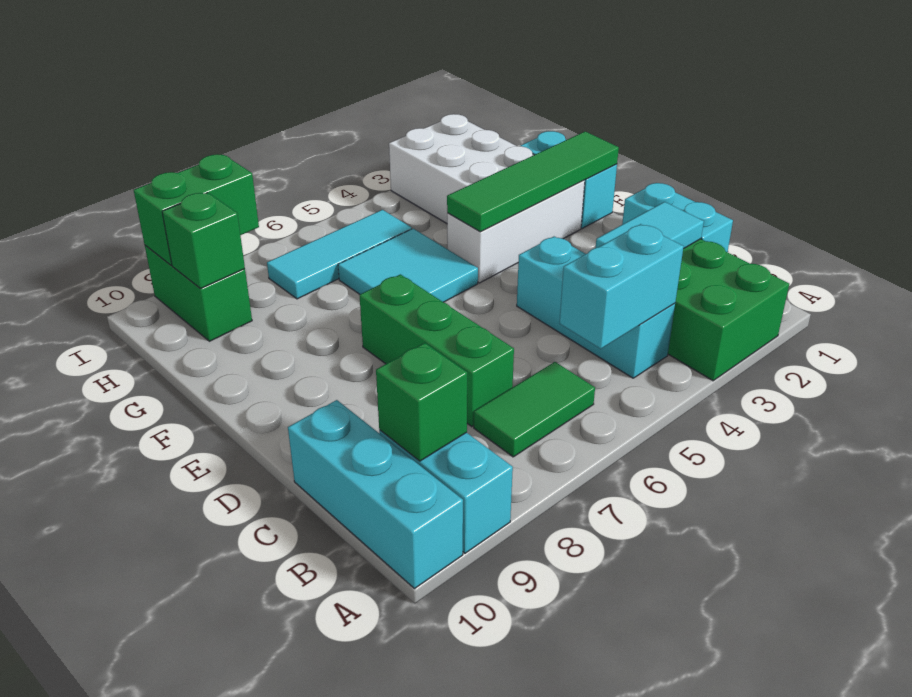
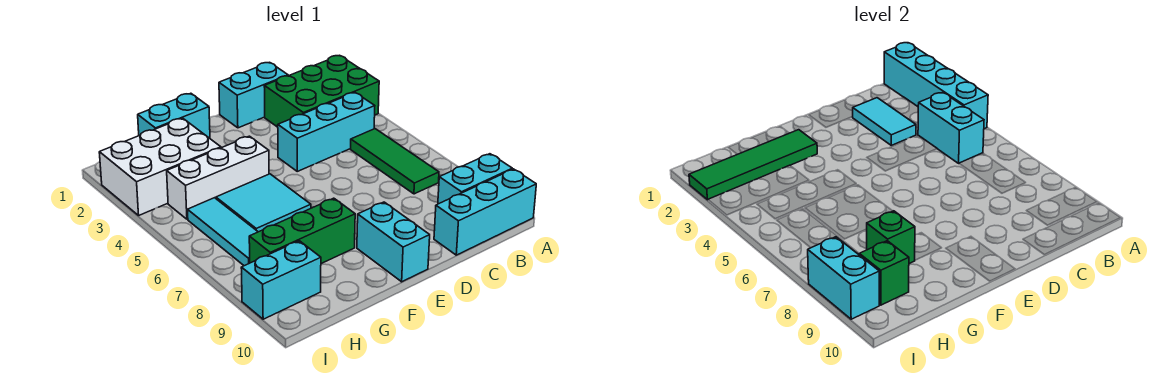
none -> cyan brick A1:A4 level 2
green tile B6:B7 level 1 -> green tile B5:B7 level 1
green brick B9 level 2 -> green brick G8 level 2
green brick C7:E7 level 1 -> green brick F8:H8 level 1
none -> cyan brick E9:E10 level 1
green tile F1:F4 level 2 -> green tile F2:I2 level 2
white brick F2:F4 level 1 -> white brick F4:H4 level 1
green brick H9:I9 level 1 -> cyan brick H9:I9 level 1
green brick I8:I9 level 2 -> cyan brick I8:I9 level 2

